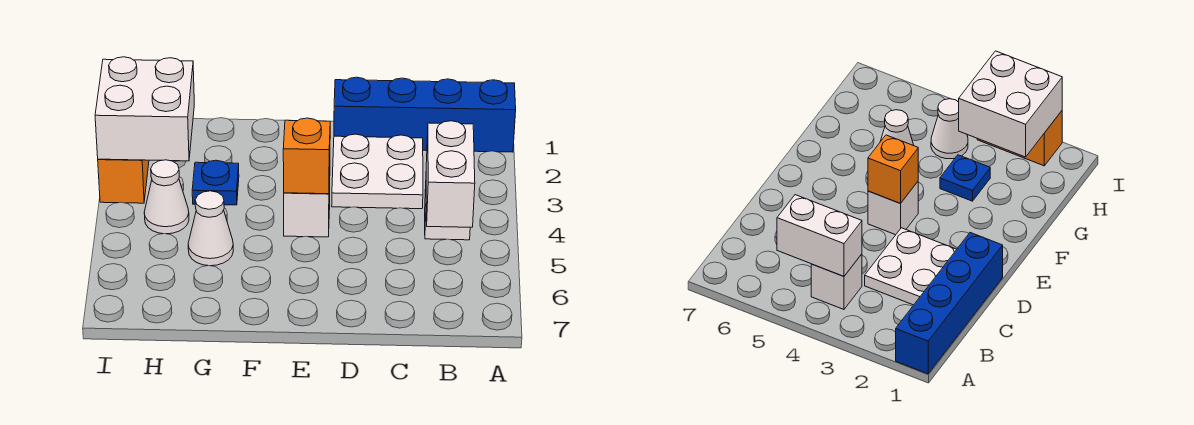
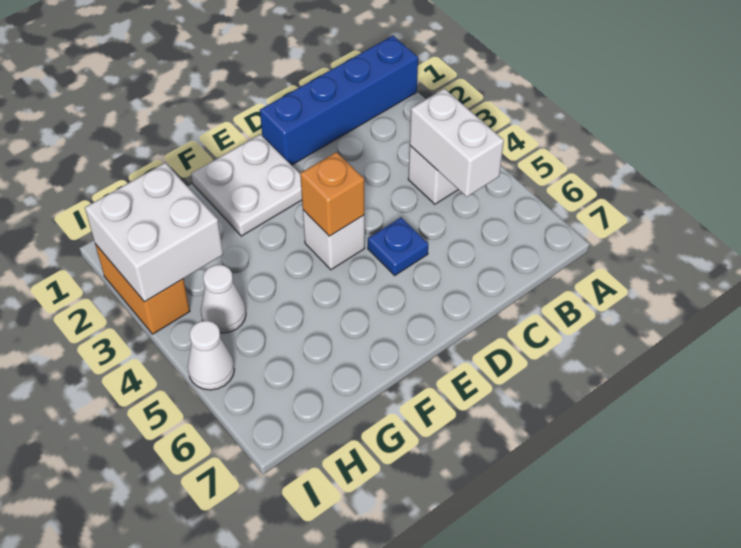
white plate C2:D3 level 1 -> white plate E1:F2 level 1
blue plate G3 level 1 -> blue plate D5 level 1
white cone G5 level 1 -> white cone I5 level 1

